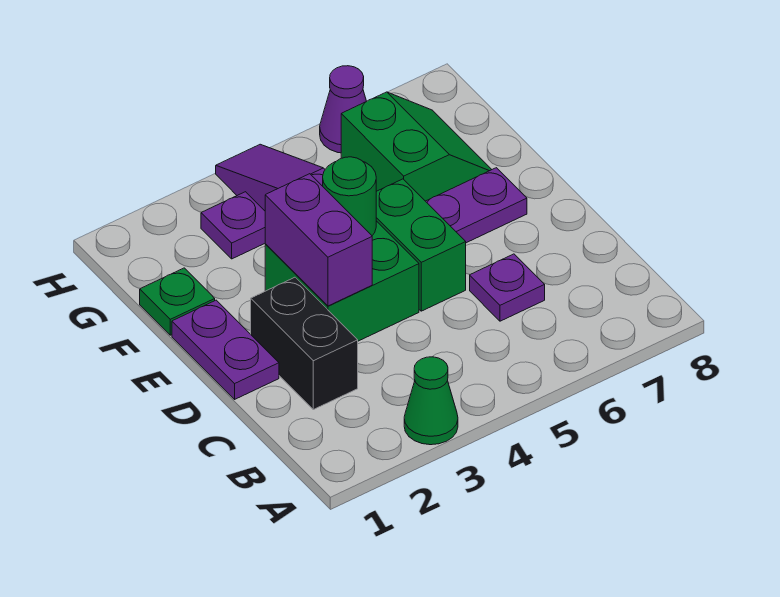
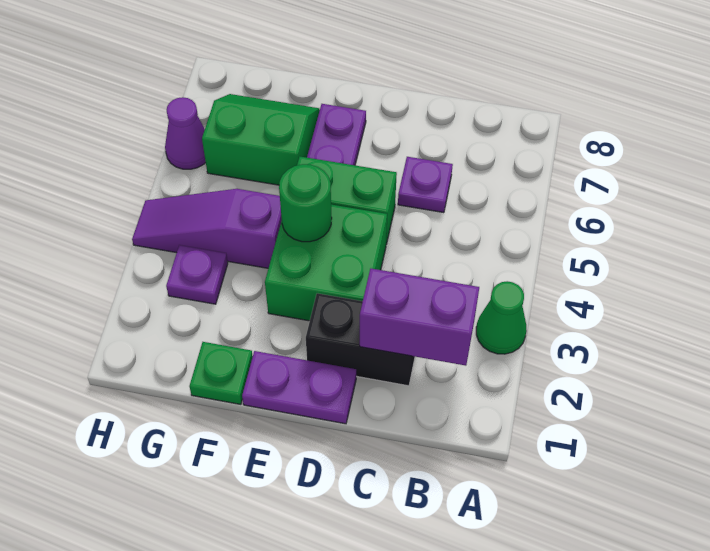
purple brick D3:E3 level 2 -> purple brick B2:C2 level 2

